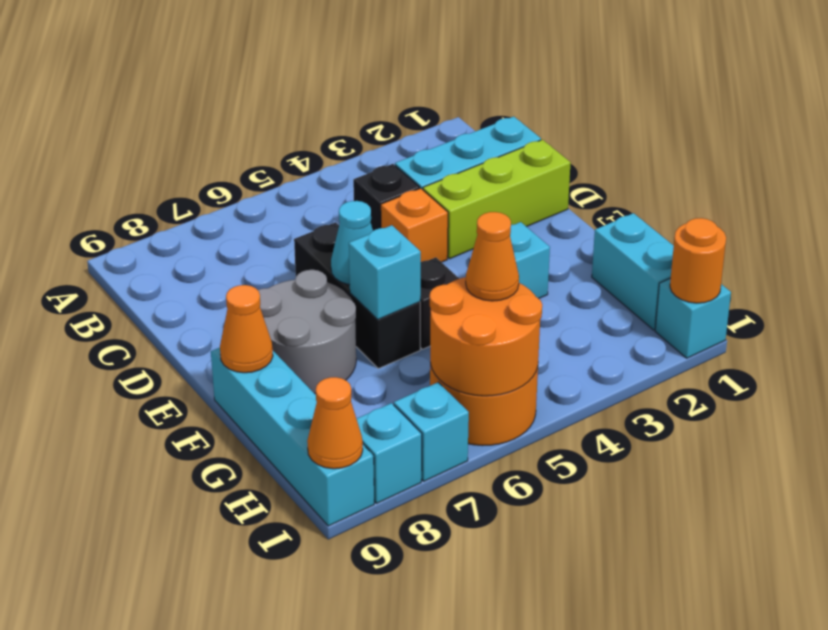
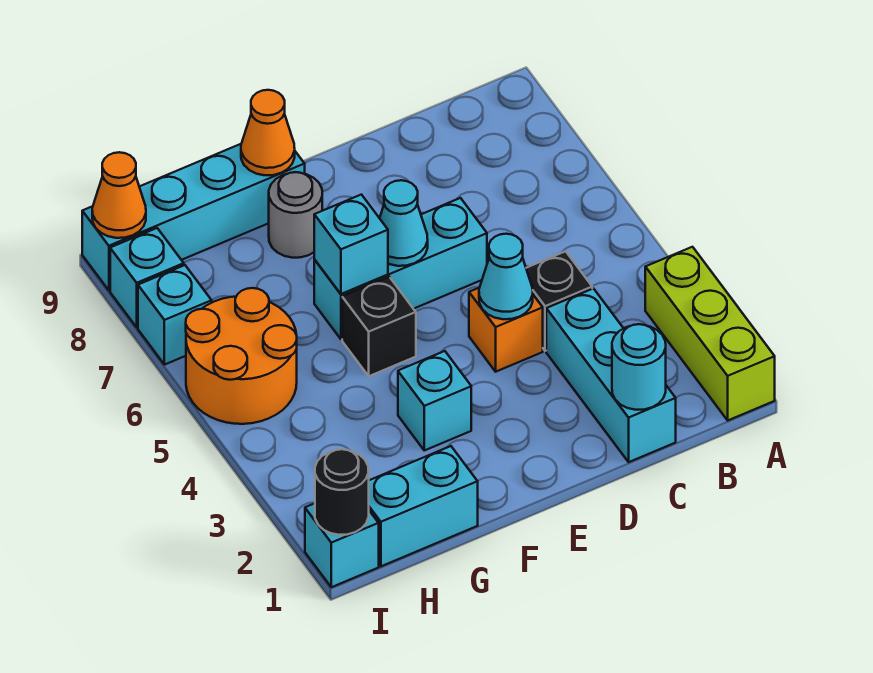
none -> cyan round brick C1 level 2
lime brick D1:D3 level 1 -> lime brick A1:A3 level 1
none -> cyan cone D4 level 2
black brick D6:F6 level 1 -> cyan brick D6:F6 level 1
grey round brick E7:F8 level 1 -> grey round brick F8 level 1
orange round brick H5:I6 level 2 -> none
orange cone H5 level 3 -> none
orange round brick I1 level 2 -> black round brick I1 level 2

